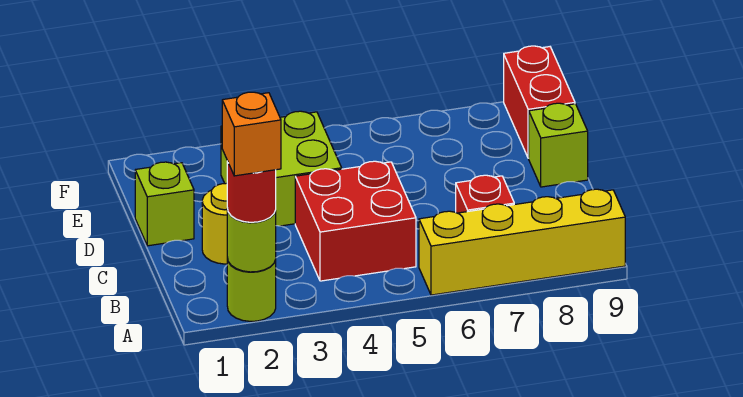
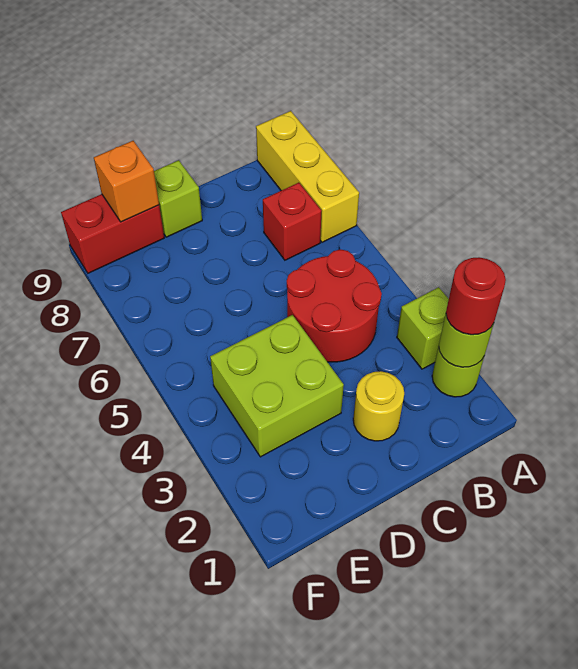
orange brick A2 level 4 -> orange brick E9 level 2
yellow brick A6:A9 level 1 -> yellow brick A7:A9 level 1
red brick B4:C5 level 1 -> red round brick B4:C5 level 1
lime brick D1 level 1 -> lime brick A3 level 1

